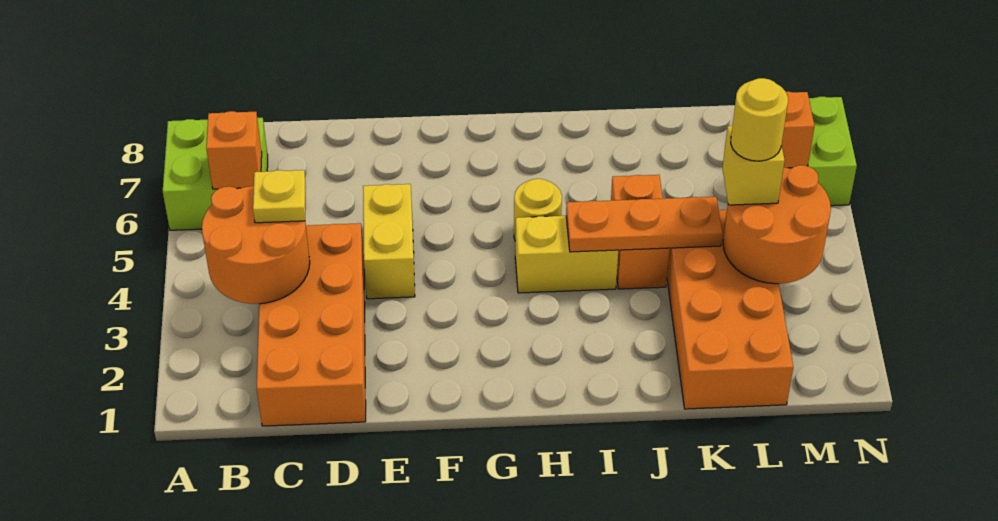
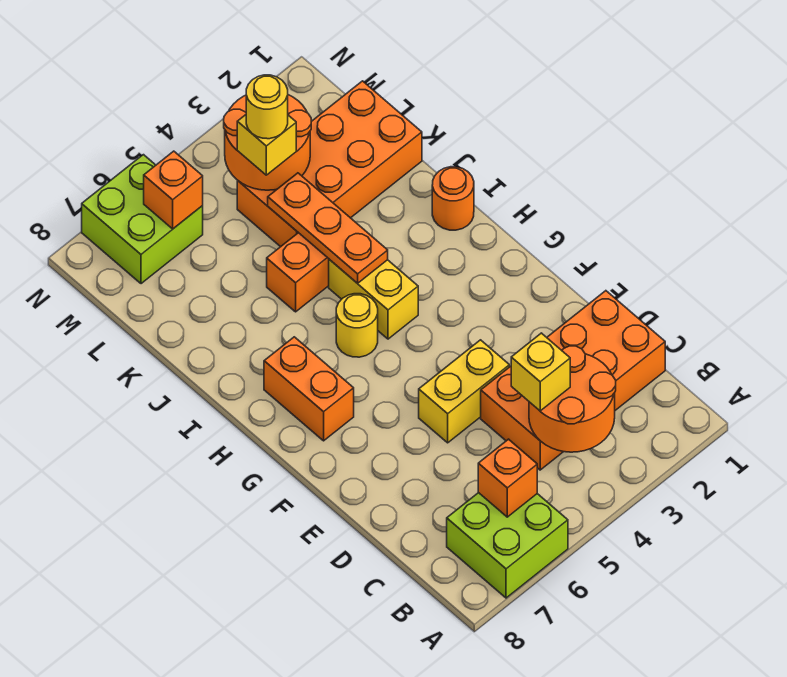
yellow plate C4 level 3 -> yellow brick C4 level 3
none -> orange brick G7:H7 level 1
none -> orange round brick I1 level 1

